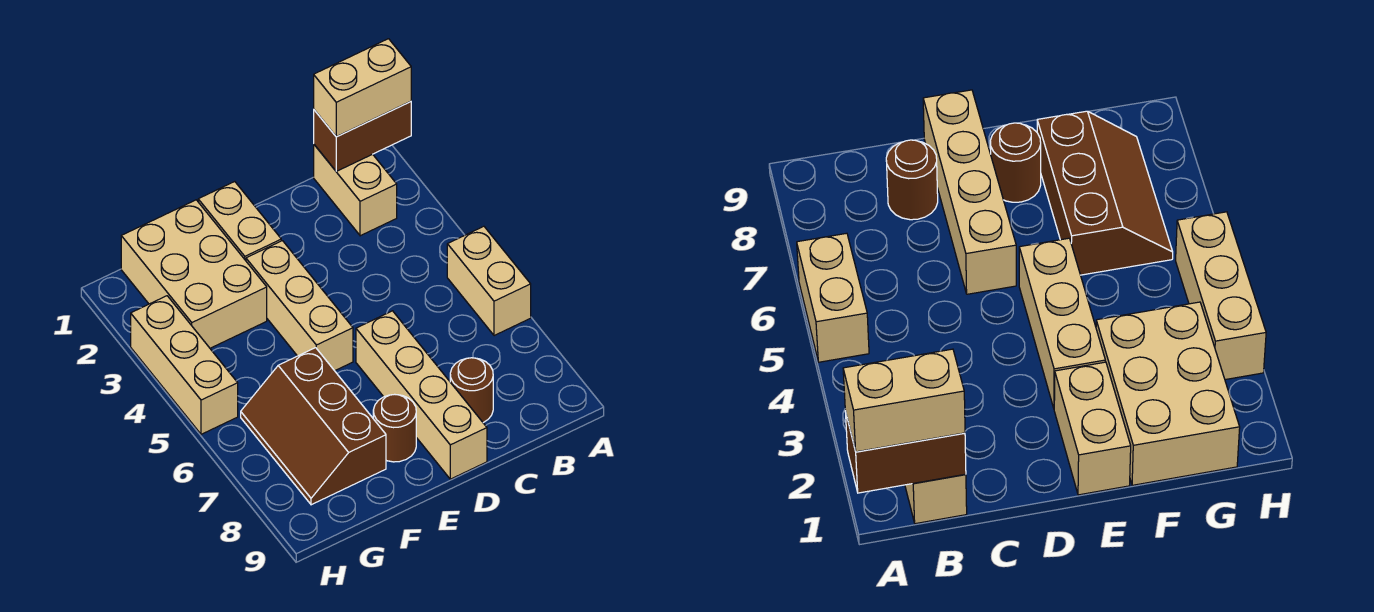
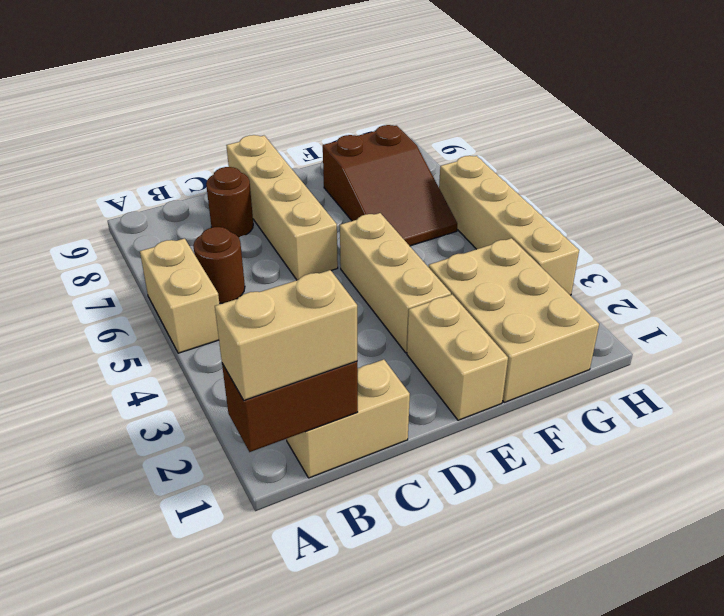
tan brick B1:B2 level 1 -> tan brick B1:C1 level 1
brown round brick E8 level 1 -> brown round brick B6 level 1
brown slope F6:G8 level 1 top F -> brown slope F6:G8 level 1 top 8
tan brick H3:H5 level 1 -> tan brick H3:H6 level 1

